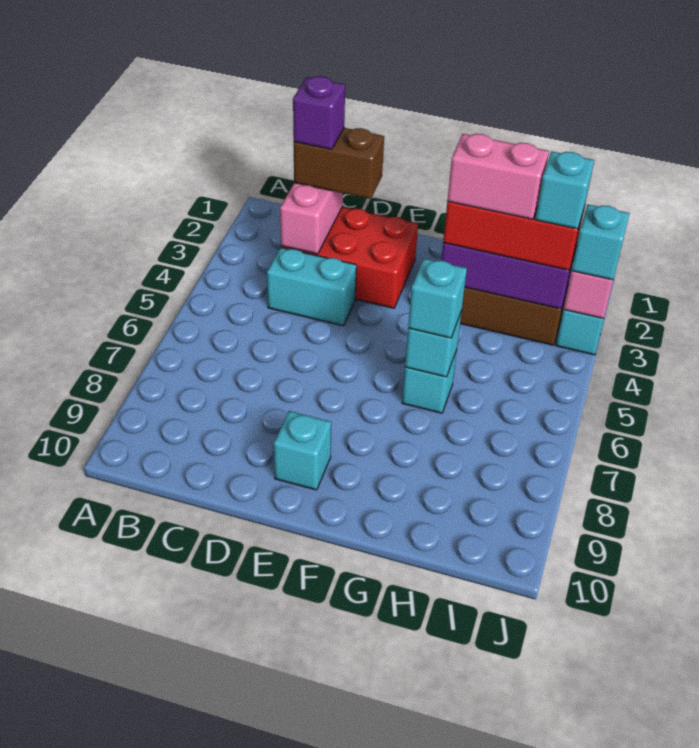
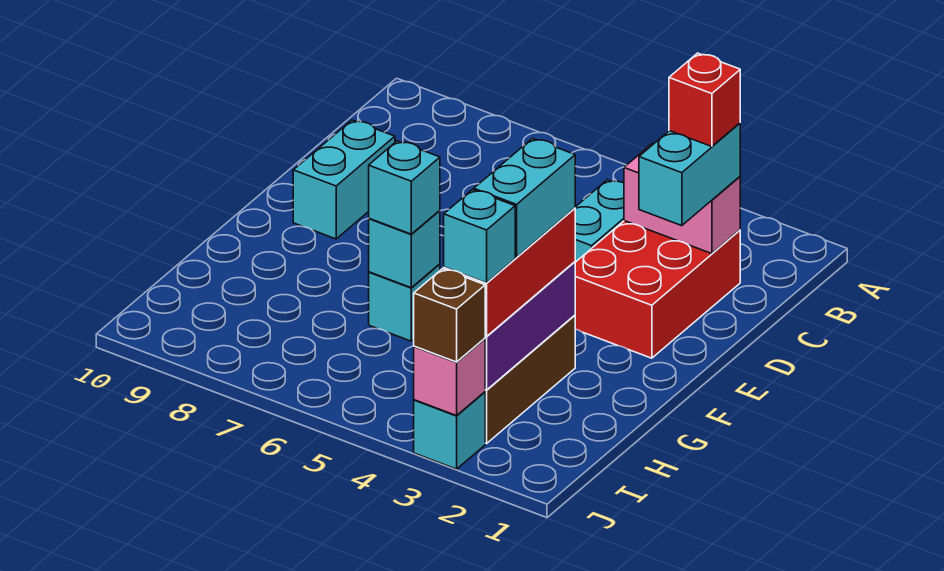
brown brick C2:D2 level 3 -> cyan brick C2:D2 level 3
purple brick C2 level 4 -> red brick C2 level 4
cyan brick E9 level 1 -> cyan brick D9:E9 level 1
pink brick G3:H3 level 4 -> cyan brick G3:H3 level 4
cyan brick J3 level 3 -> brown brick J3 level 3

